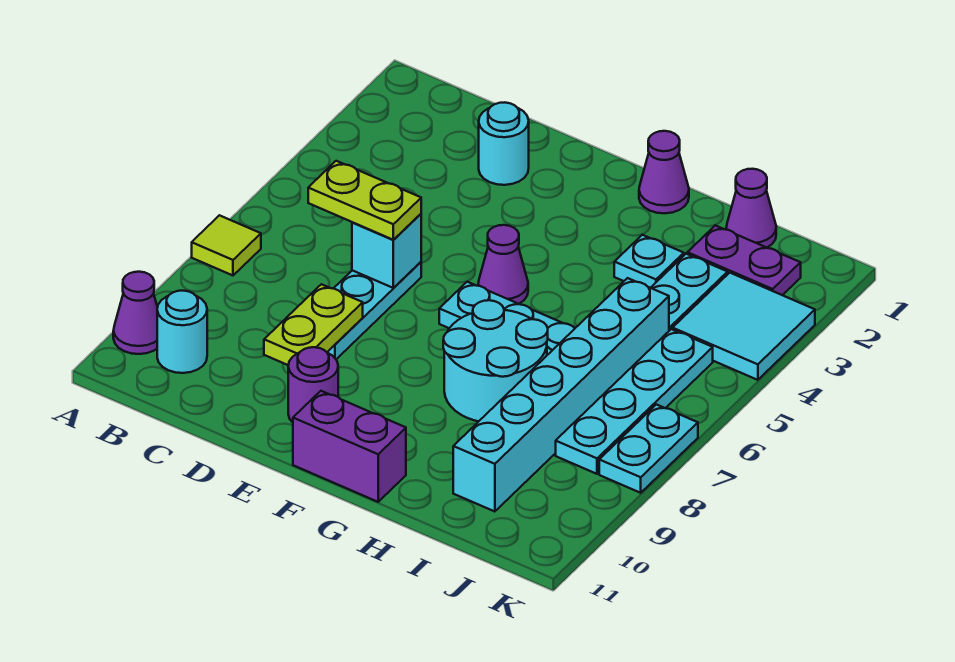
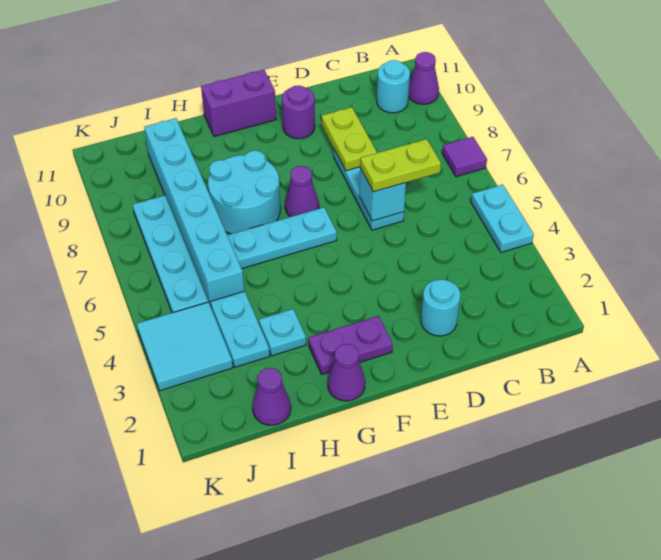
lime tile A7 level 1 -> purple tile A7 level 1
purple cone F5 level 1 -> purple cone F7 level 1
purple plate I2:J2 level 1 -> purple plate F2:G2 level 1
cyan plate K7:K8 level 1 -> cyan plate A4:A5 level 1

